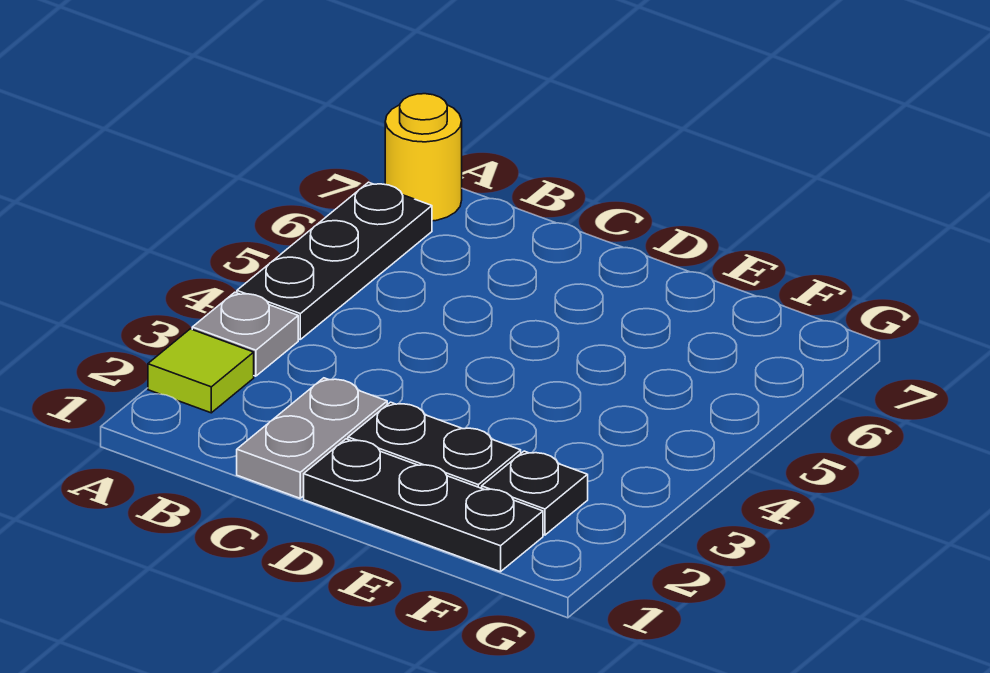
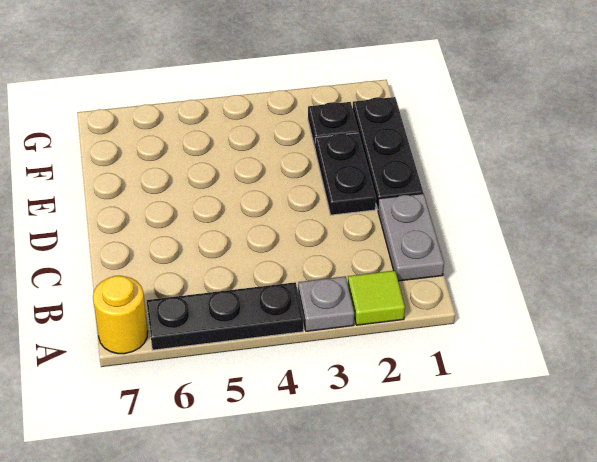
grey plate C1:C2 level 1 -> grey plate B1:C1 level 1

